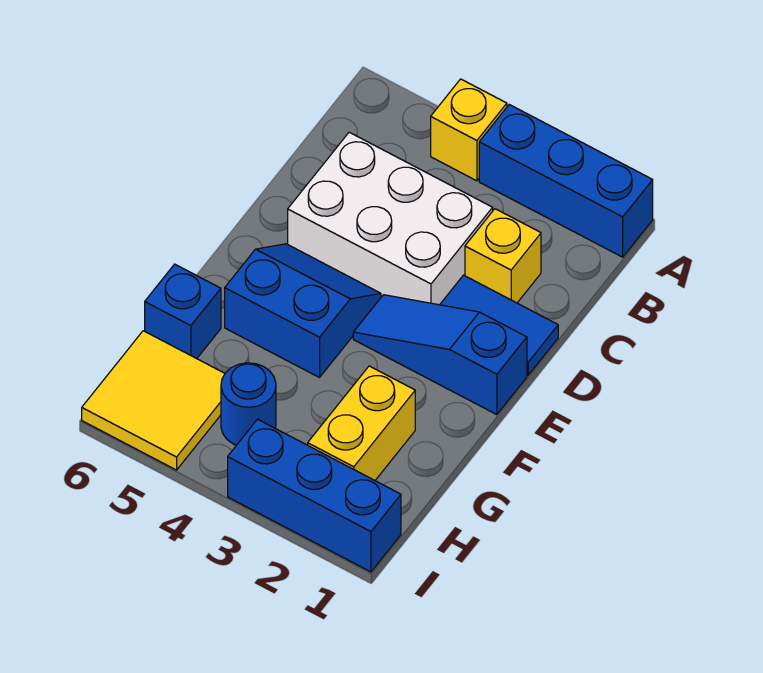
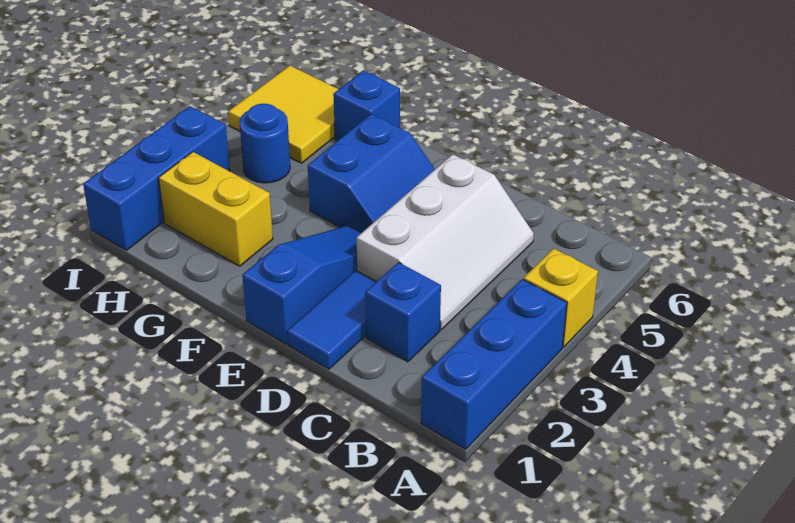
yellow brick C2 level 1 -> blue brick C2 level 1
white brick C3:D5 level 1 -> white slope C3:D5 level 1 top D

